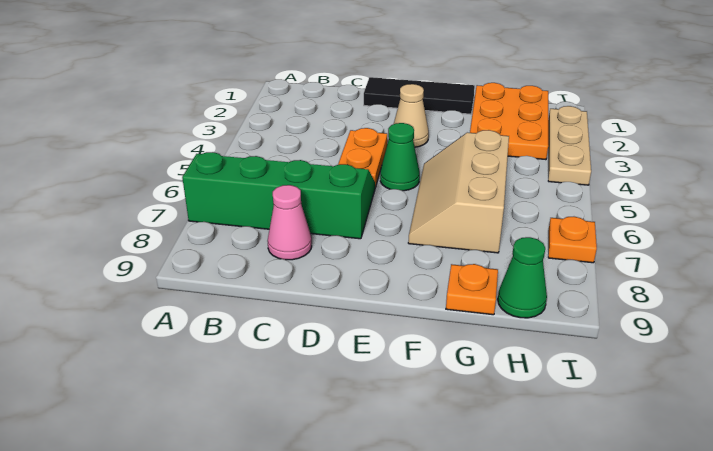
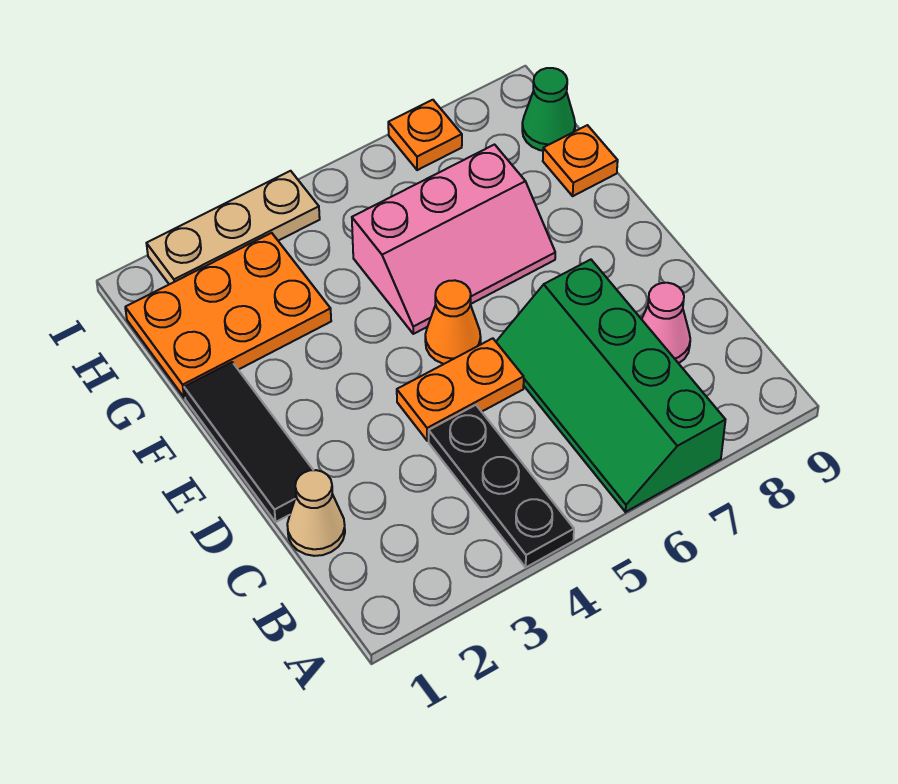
none -> black plate A4:C4 level 1
tan cone E3 level 1 -> tan cone C1 level 1
green cone E5 level 1 -> orange cone E5 level 1
tan slope F5:G7 level 1 top G -> pink slope F5:G7 level 1 top G

